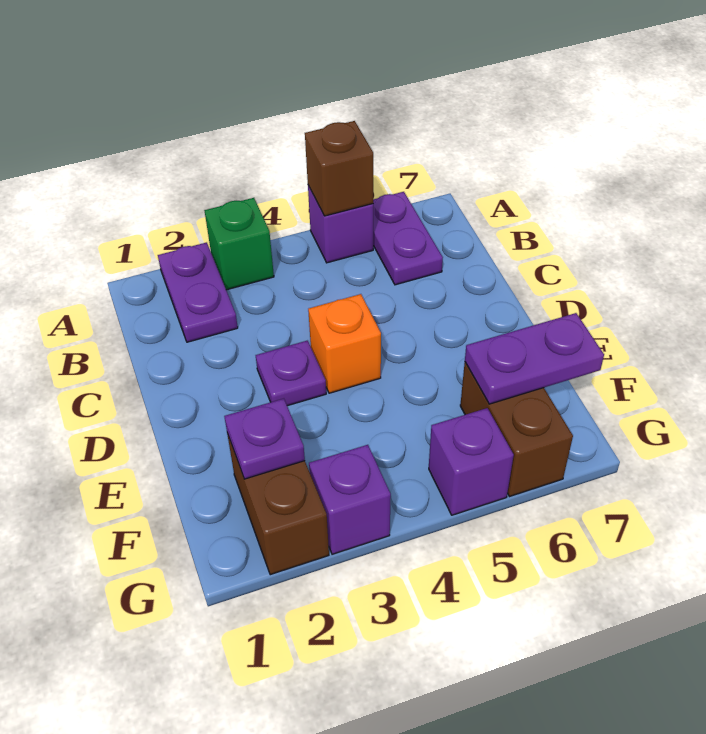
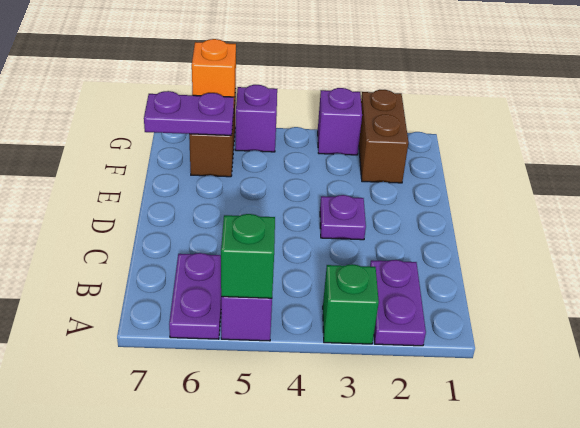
brown brick A5 level 2 -> green brick A5 level 2
orange brick D4 level 1 -> orange brick G6 level 2
purple plate F2 level 2 -> none

